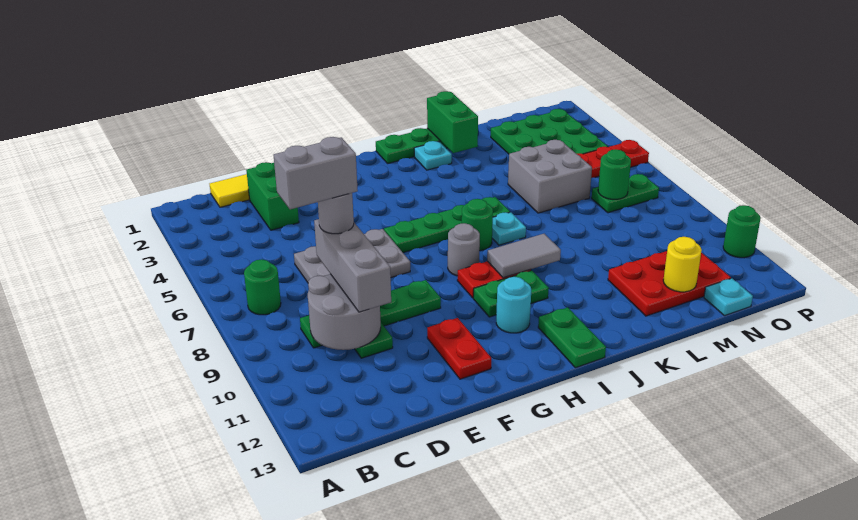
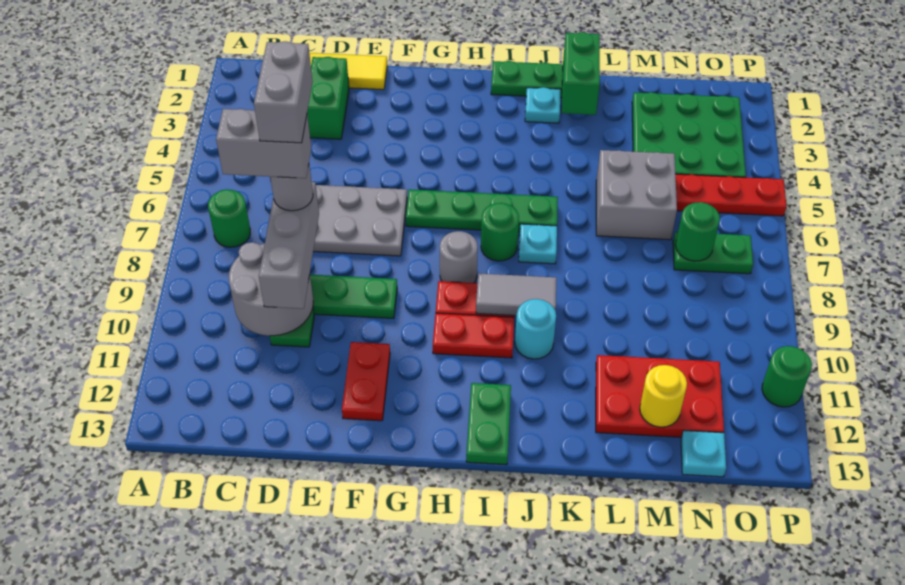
none -> grey brick D7:D8 level 6
green plate H10:I10 level 1 -> red plate H10:I10 level 1
cyan round brick H11 level 1 -> cyan round brick J10 level 1

